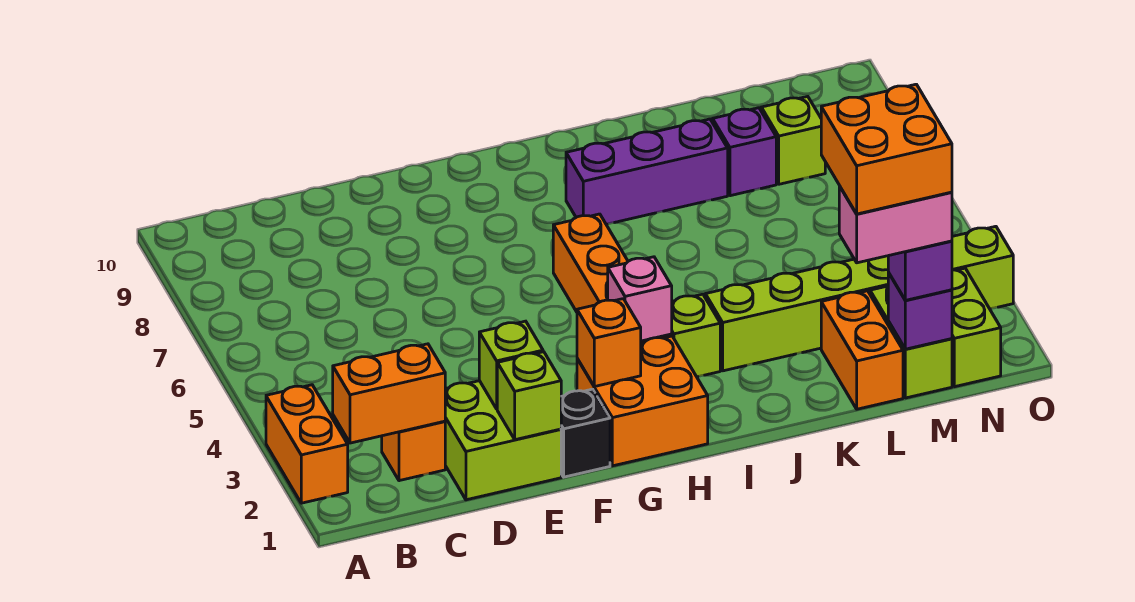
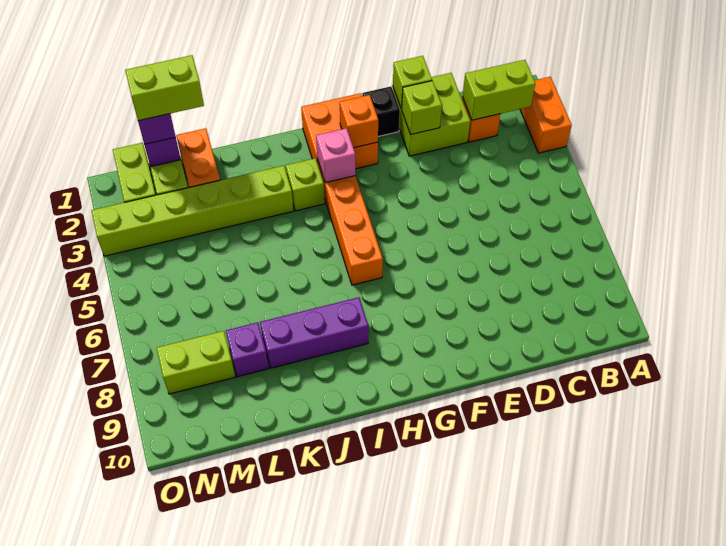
orange brick B2:C2 level 2 -> lime brick B2:C2 level 2
pink brick L1:M1 level 4 -> lime brick L1:M1 level 4
orange brick L1:M2 level 5 -> none
lime brick M8 level 1 -> lime brick M8:N8 level 1

